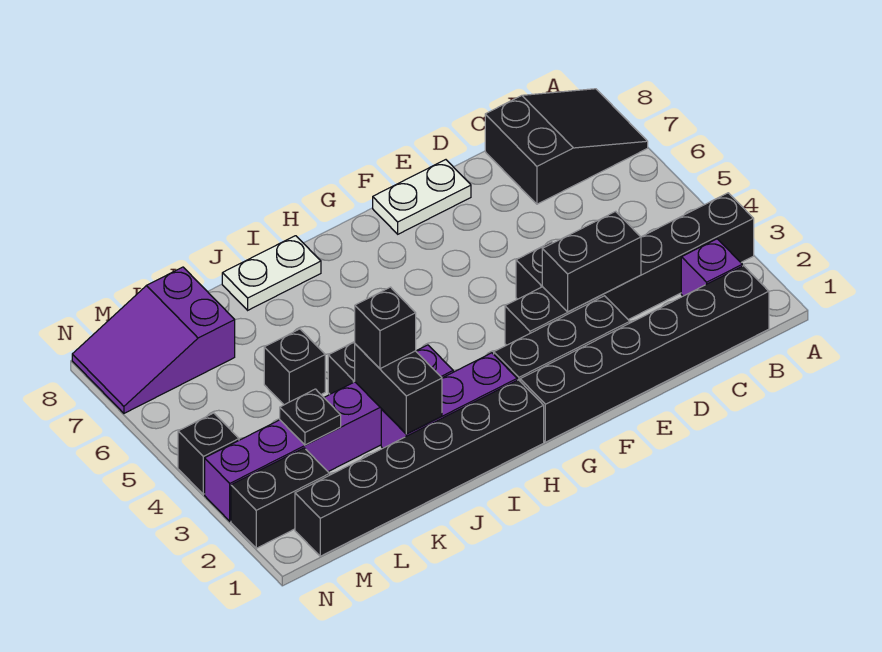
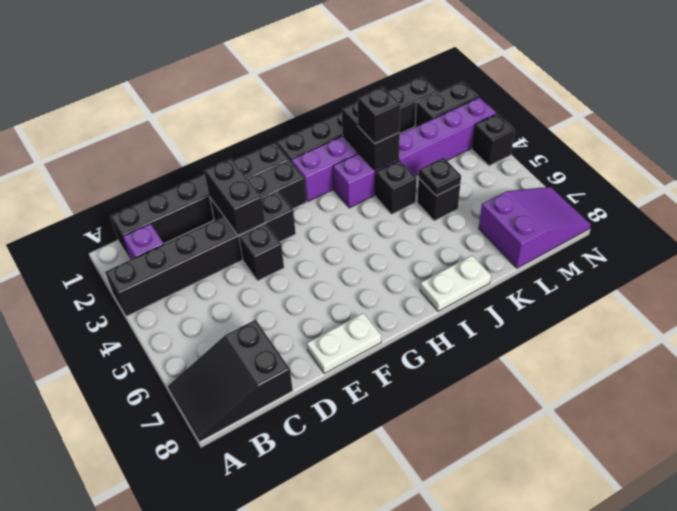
black brick D3:E3 level 2 -> black brick E2:E3 level 2
black plate L3 level 2 -> black plate K5 level 2

